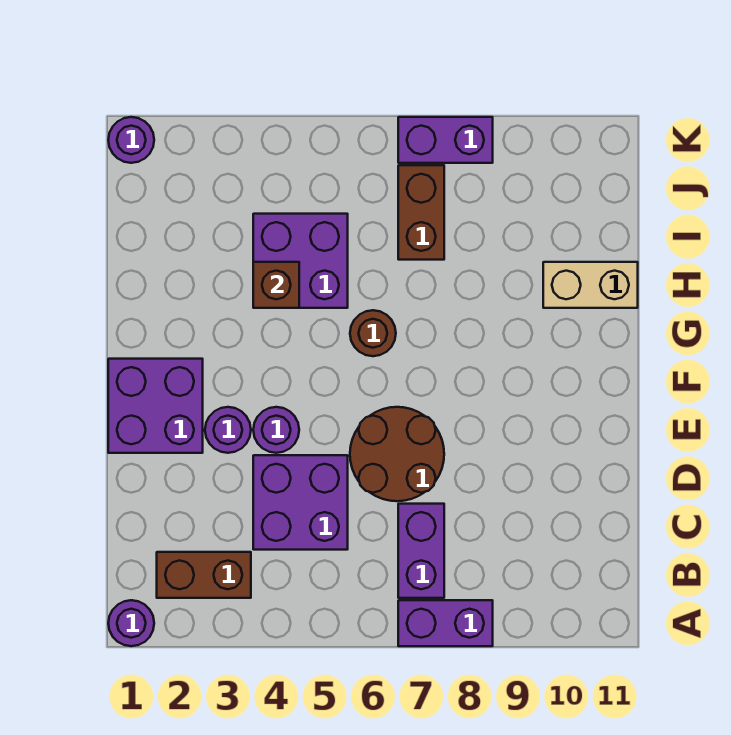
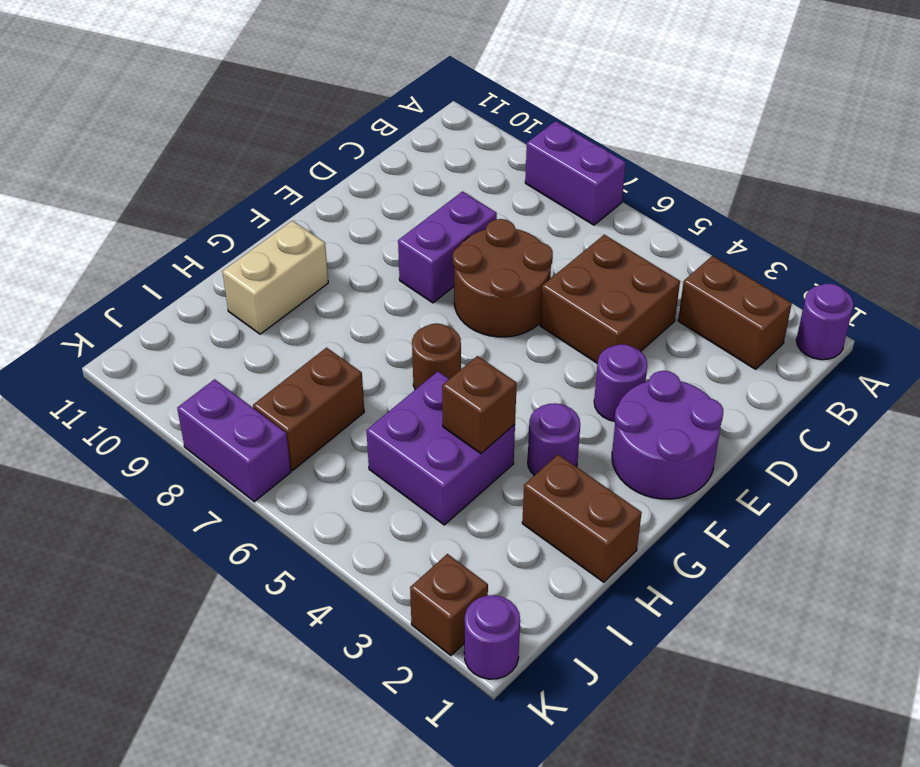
purple brick B7:C7 level 1 -> purple brick D8:E8 level 1
purple brick C4:D5 level 1 -> brown brick C4:D5 level 1
purple brick E1:F2 level 1 -> purple round brick E1:F2 level 1
purple round brick E4 level 1 -> purple round brick G3 level 1
none -> brown brick H1:H2 level 1
tan brick H10:H11 level 1 -> tan brick G10:H10 level 1
none -> brown brick K2 level 1

